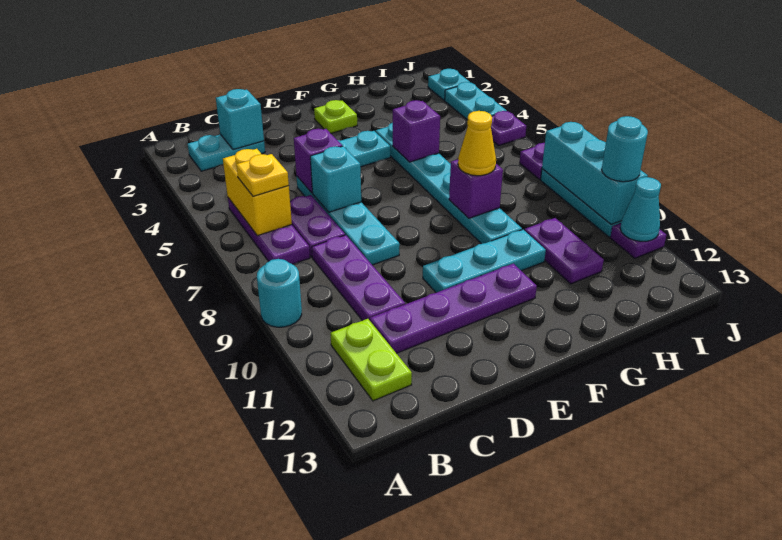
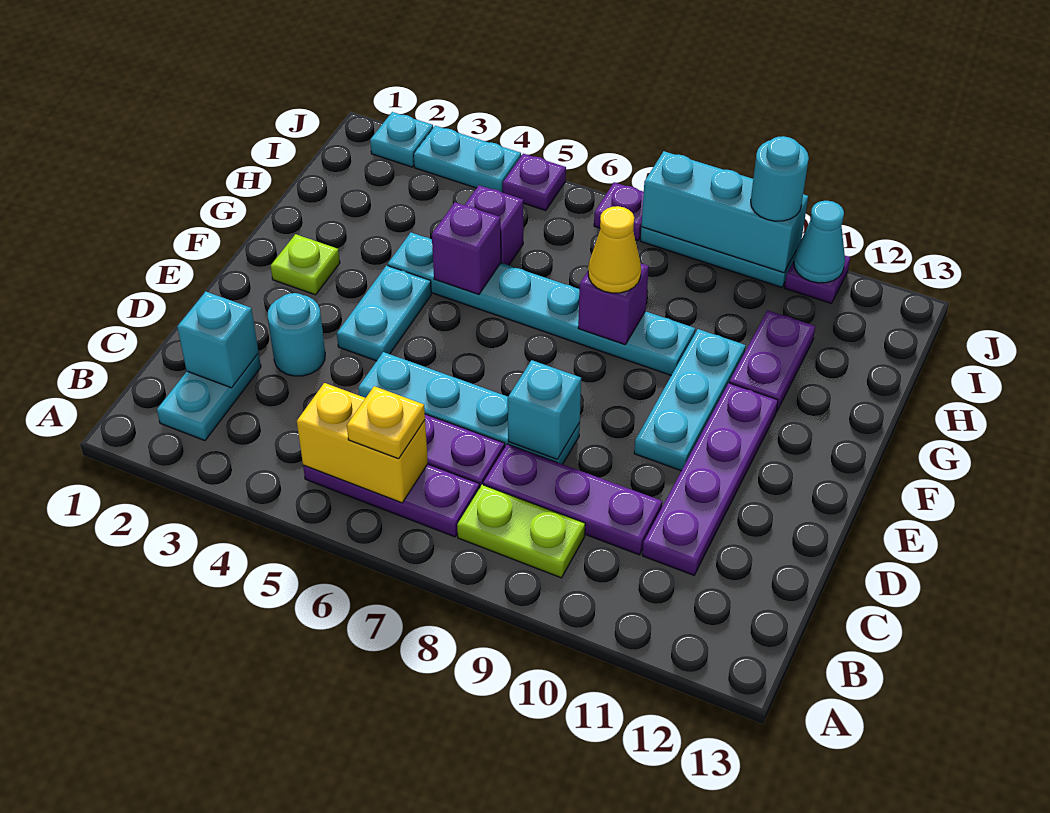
cyan round brick A9 level 1 -> cyan round brick D3 level 1
lime plate B11:B12 level 1 -> lime plate B8:B9 level 1
purple brick D5 level 2 -> purple brick H5 level 1
cyan brick D6 level 2 -> cyan brick D8 level 2
purple plate H10:H11 level 1 -> purple plate G11:H11 level 1

